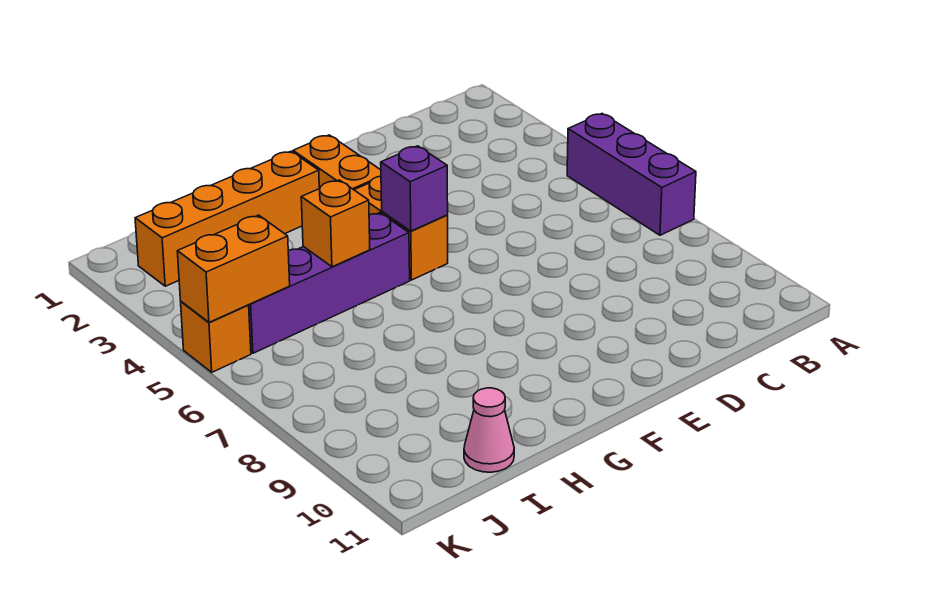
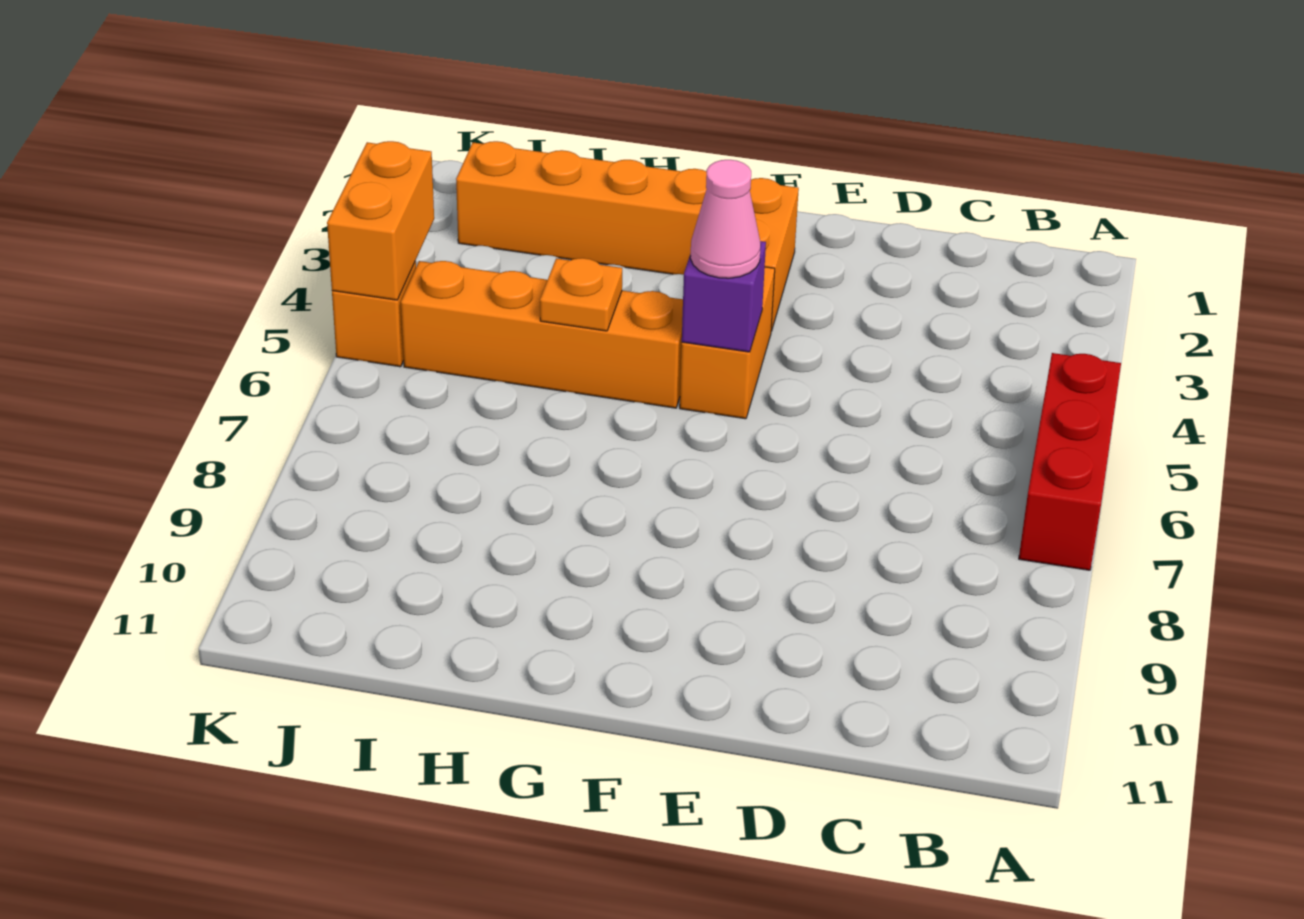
purple brick A5:A7 level 1 -> red brick A5:A7 level 1
purple brick G5:J5 level 1 -> orange brick G5:J5 level 1
orange brick H5 level 2 -> orange plate H5 level 2
pink cone I11 level 1 -> pink cone F5 level 3
orange brick J5:K5 level 2 -> orange brick K4:K5 level 2

